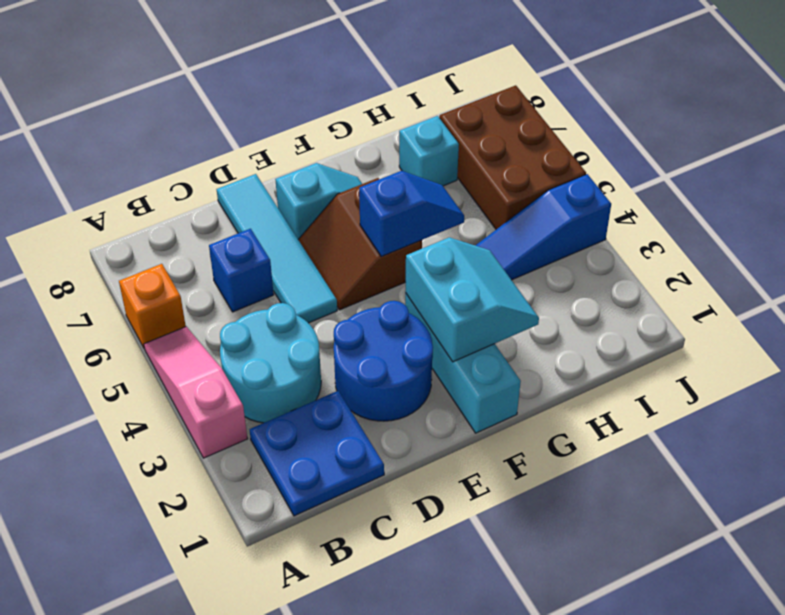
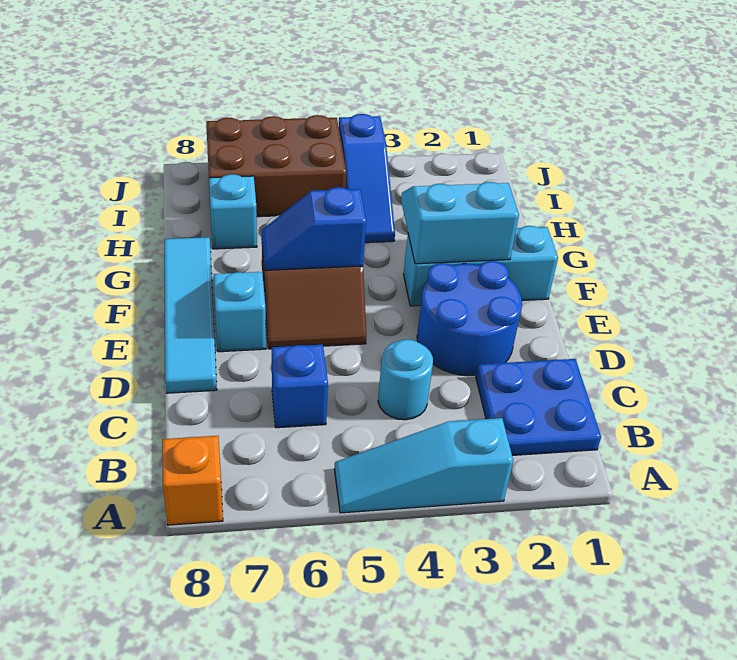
pink slope A3:A5 level 1 top 3 -> cyan slope A3:A5 level 1 top 3
orange brick A6 level 1 -> orange brick A8 level 1
cyan round brick B3:C4 level 1 -> cyan round brick C4 level 1
cyan tile D5:D8 level 1 -> cyan tile D8:G8 level 1
blue slope F5:G5 level 2 top F -> blue slope F5:F6 level 2 top 5

